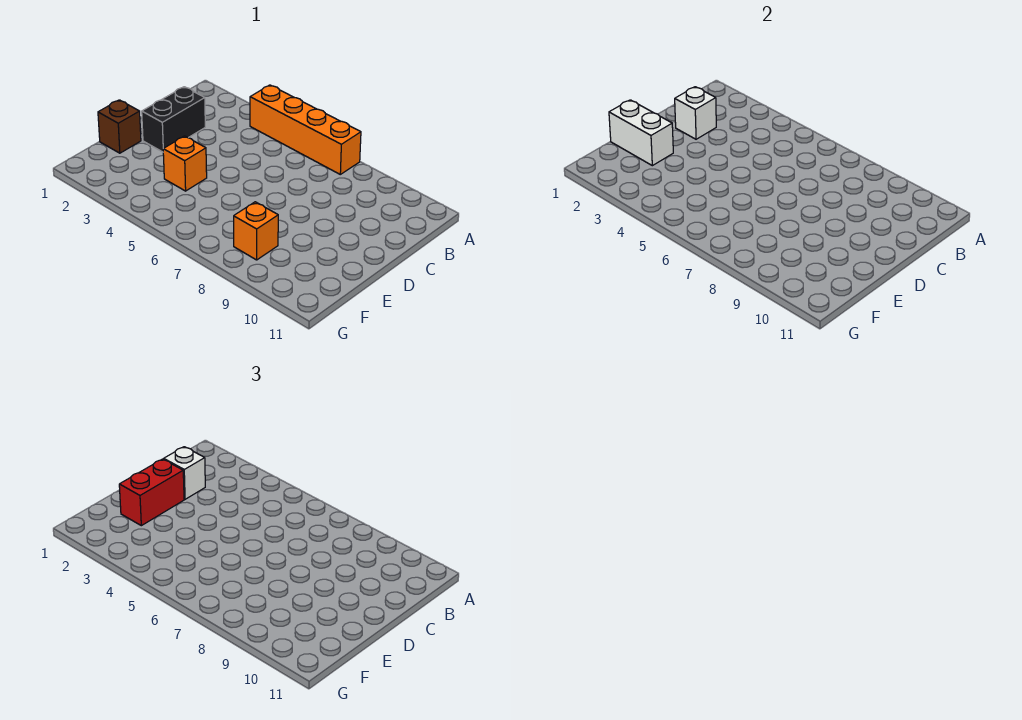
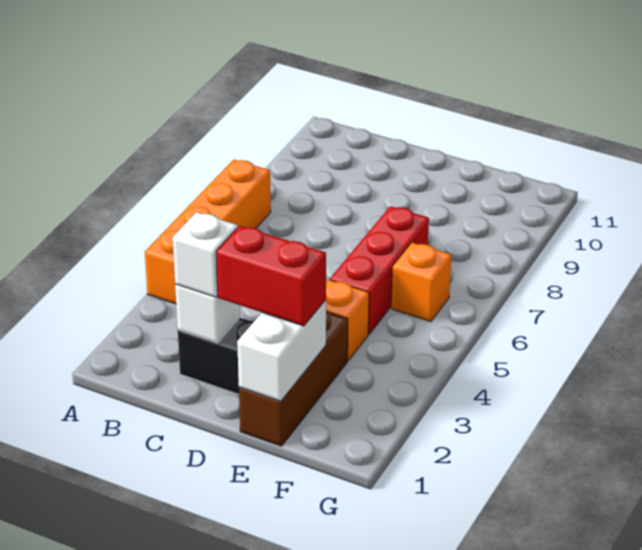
brown brick E1 level 1 -> brown brick E1:E3 level 1
none -> red brick E5:E7 level 1
orange brick F8 level 1 -> orange brick F6 level 1

